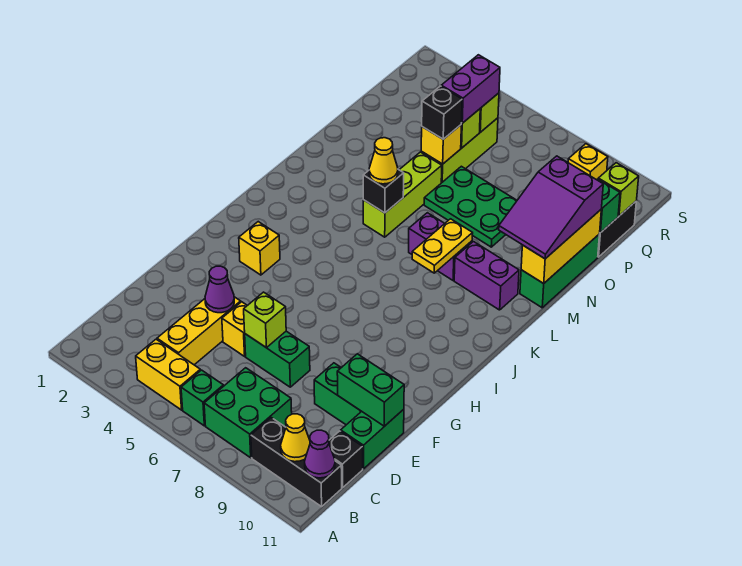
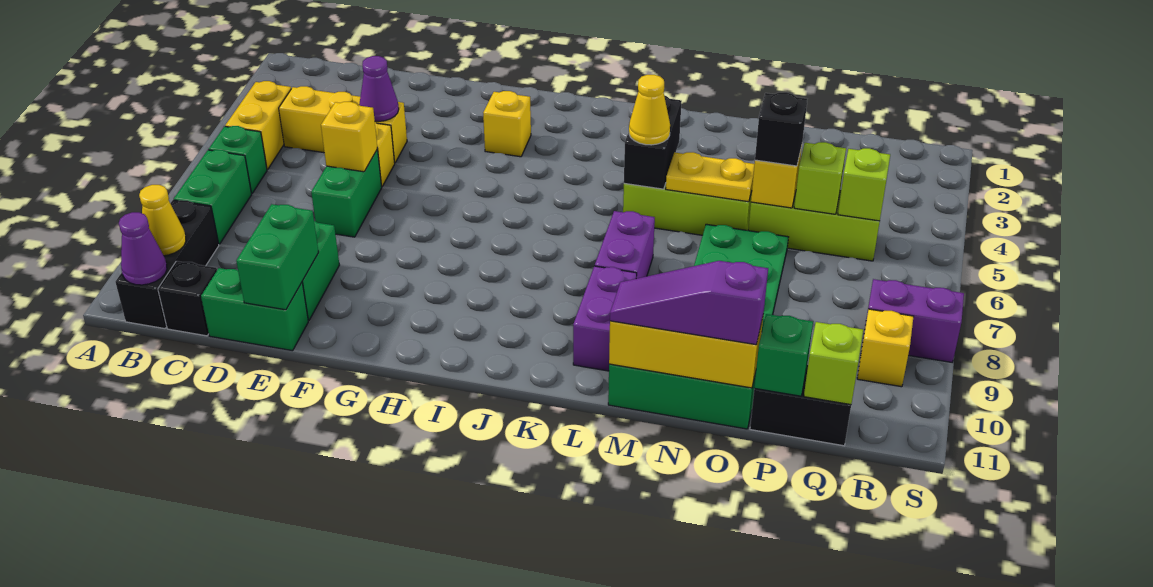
green brick B7:C8 level 1 -> green brick B7:B8 level 1
lime brick E6 level 2 -> yellow brick E6 level 2
yellow plate K8:L8 level 2 -> yellow plate M5:N5 level 2
black brick L5 level 2 -> black brick L4:L5 level 2
purple slope M10:O11 level 3 top O -> purple slope M11:O11 level 3 top O
purple brick P5:Q5 level 3 -> purple brick R8:S8 level 1

